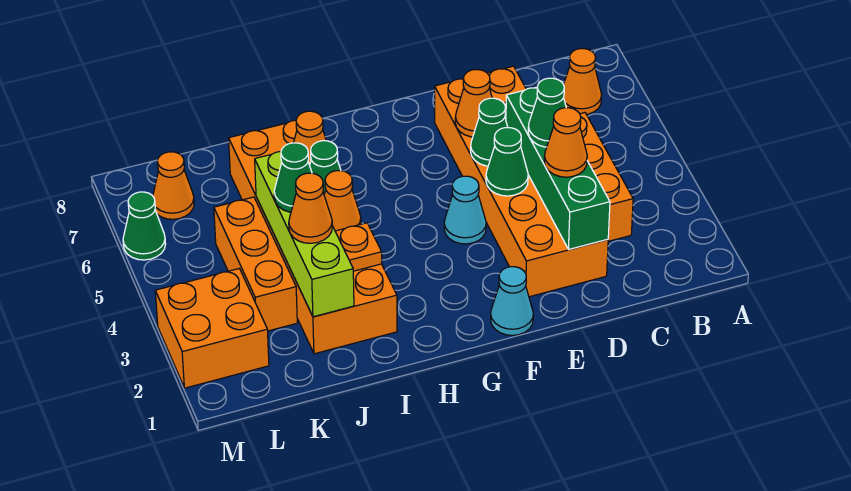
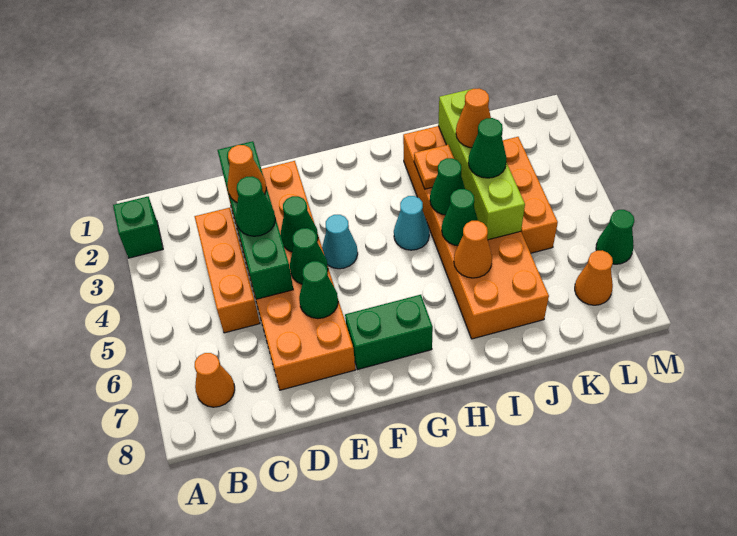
none -> green brick A2 level 1
orange cone E6 level 2 -> green cone E6 level 2
cyan cone F1 level 1 -> cyan cone H4 level 1
none -> green brick F7:G7 level 1
orange cone I4 level 2 -> green cone I4 level 2
orange brick L2:M3 level 1 -> none

